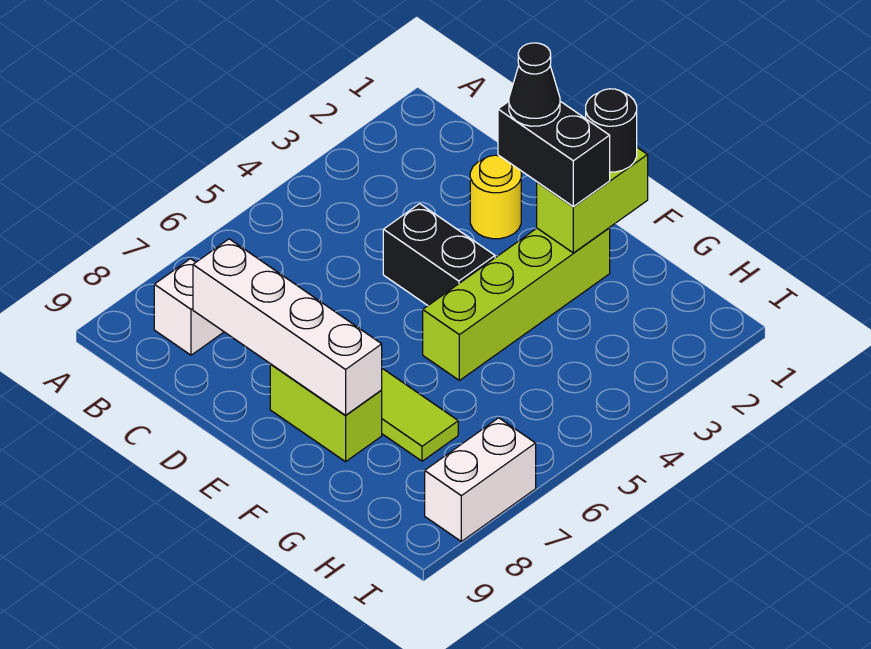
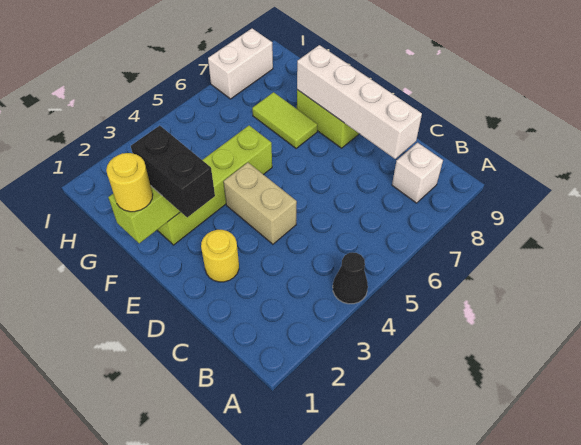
black brick D4:E4 level 1 -> tan brick D4:E4 level 1
black cone E2 level 4 -> black cone A4 level 1
black round brick F1 level 3 -> yellow round brick F1 level 3

